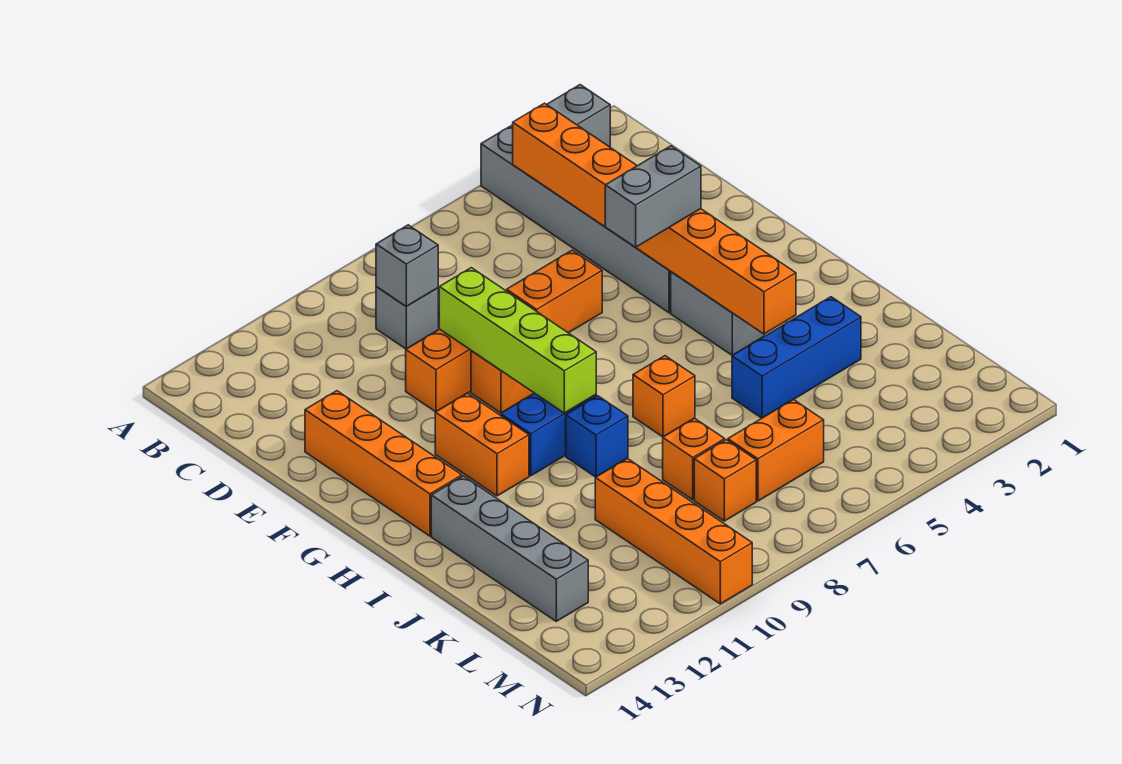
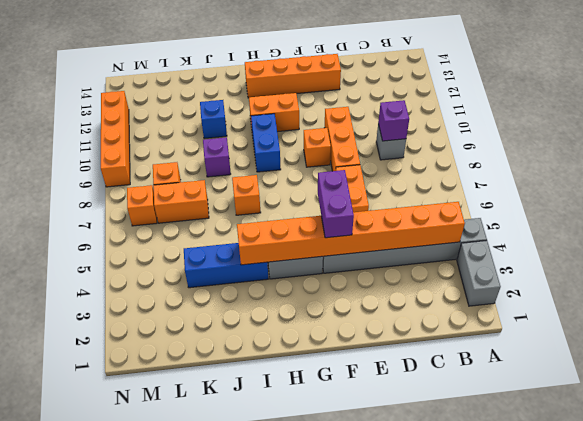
grey brick C9 level 2 -> purple brick C9 level 2
lime brick E9:H9 level 2 -> none
grey brick F4:F5 level 3 -> purple brick F4:F5 level 3
blue brick I9 level 1 -> blue brick J11 level 1
grey brick I13:L13 level 1 -> none
blue brick J3:J5 level 1 -> blue brick I4:K4 level 1
none -> purple brick J9 level 1
orange brick K8 level 1 -> orange brick M7 level 1
orange brick K10:N10 level 1 -> orange brick N9:N12 level 1
orange brick L6:L7 level 1 -> orange brick K7:L7 level 1

